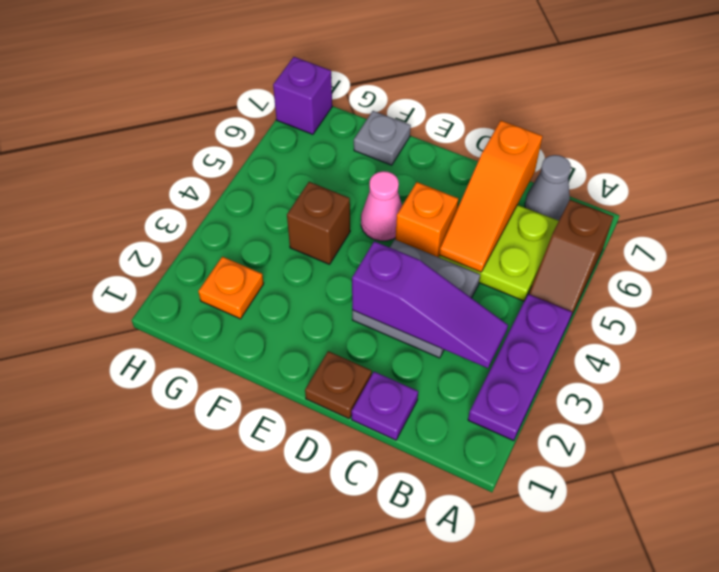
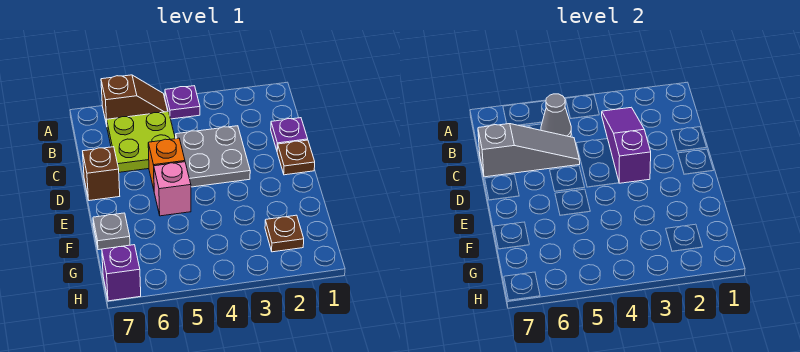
purple plate A2:A4 level 1 -> purple plate A4 level 1
grey cone B7 level 1 -> grey cone B5 level 2
orange slope C5:C7 level 2 top 7 -> grey slope C5:C7 level 2 top 7
pink cone E5 level 1 -> pink brick E5 level 1
brown brick F4 level 1 -> brown brick D7 level 1
orange plate G2 level 1 -> brown plate G2 level 1

